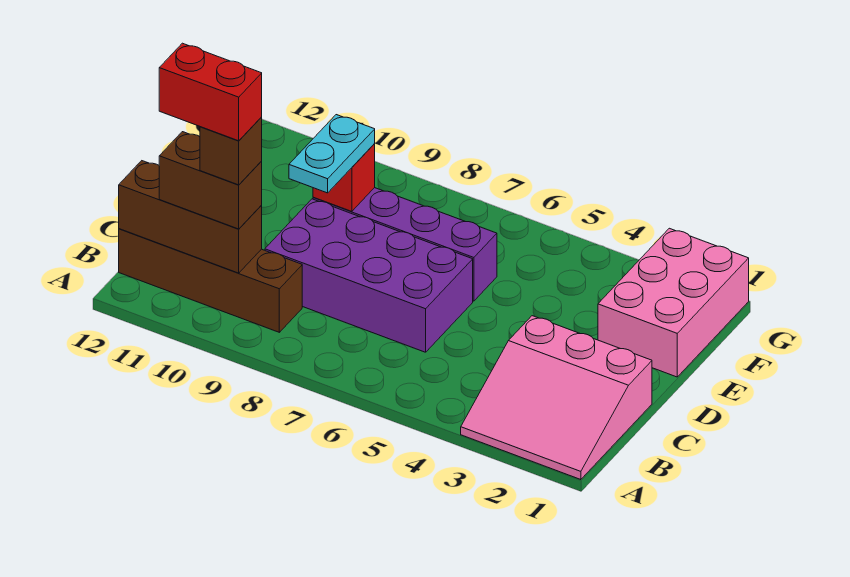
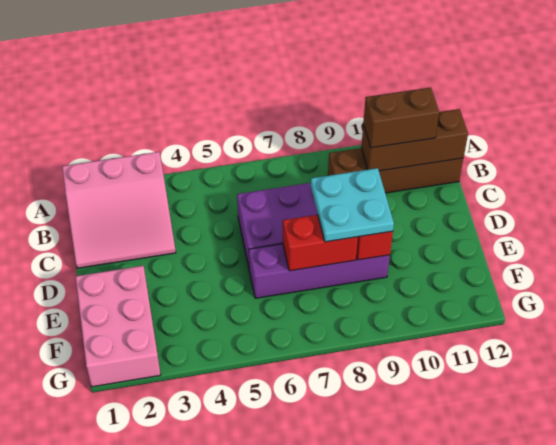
pink slope A1:C3 level 1 top C -> pink slope A1:C3 level 1 top A
brown brick B10 level 4 -> none
red brick B10:B11 level 5 -> red brick E7:E8 level 2
cyan plate D9:E9 level 3 -> cyan plate D8:E9 level 3

